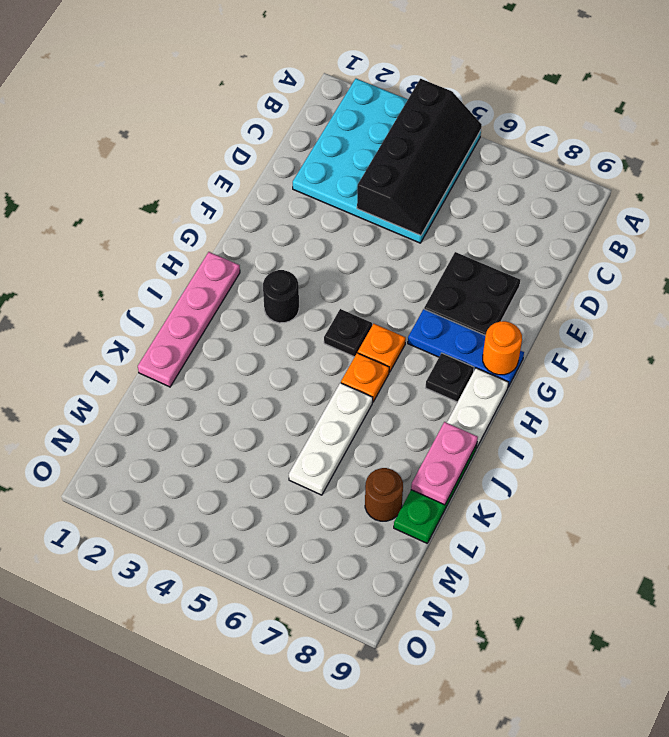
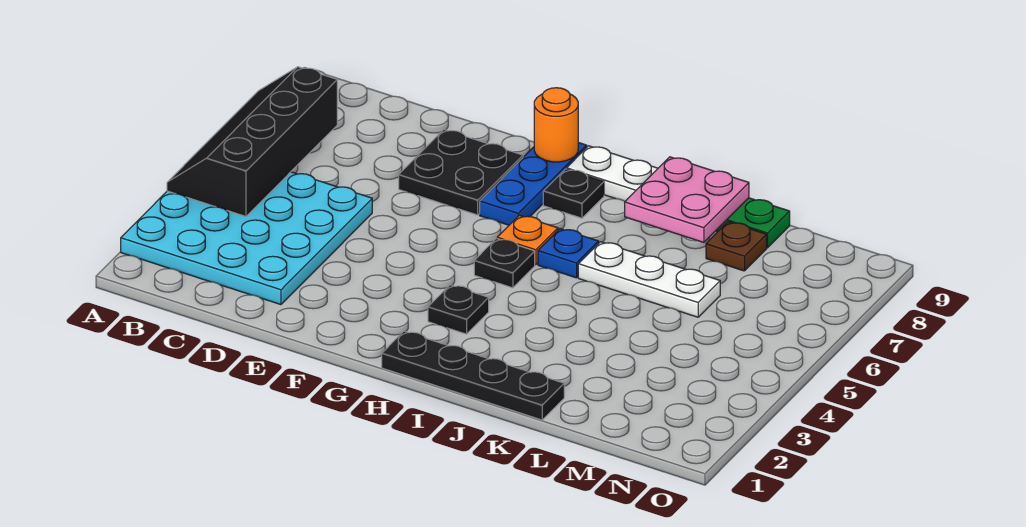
black slope A4:D5 level 2 top 4 -> black slope A4:B7 level 2 top B
pink plate H1:K1 level 1 -> black plate H1:K1 level 1
black round brick H3 level 1 -> black plate H3 level 1
orange plate I6 level 1 -> blue plate I6 level 1
pink plate J9:K9 level 2 -> pink plate J8:K9 level 2
brown round brick L8 level 1 -> brown plate L8 level 1

